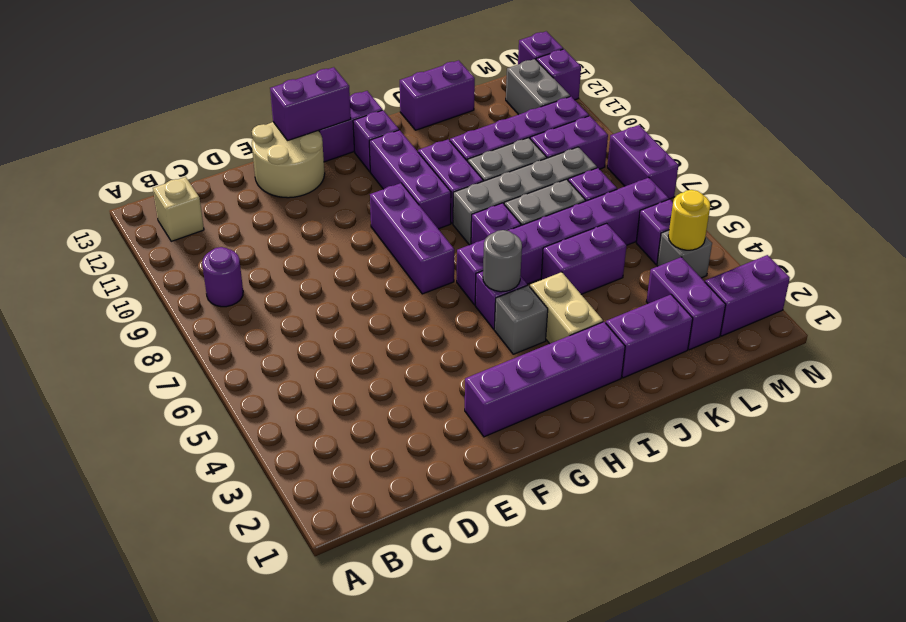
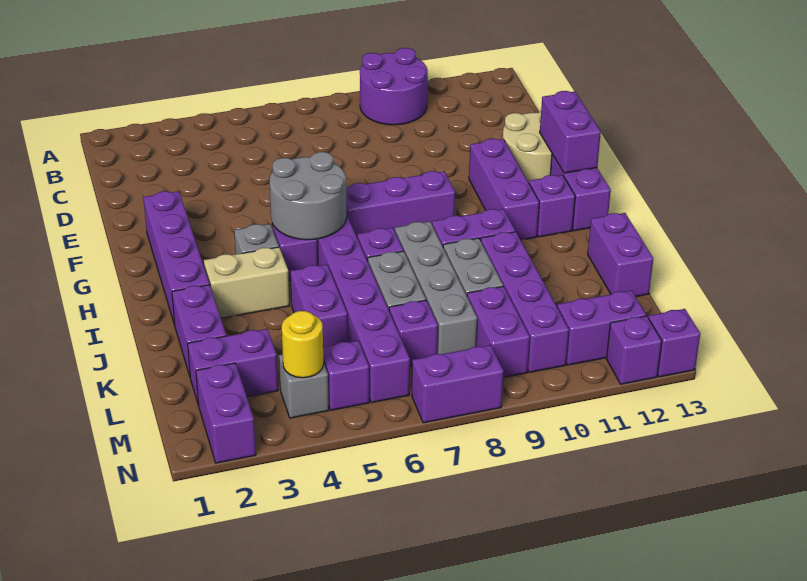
purple round brick B9 level 1 -> purple round brick A9:B10 level 1
tan brick B12 level 1 -> none
grey round brick H5 level 2 -> grey round brick G5:H6 level 2
purple brick H9:H11 level 1 -> purple brick F11:H11 level 1
grey brick M11:M12 level 1 -> purple brick M11:M12 level 1

